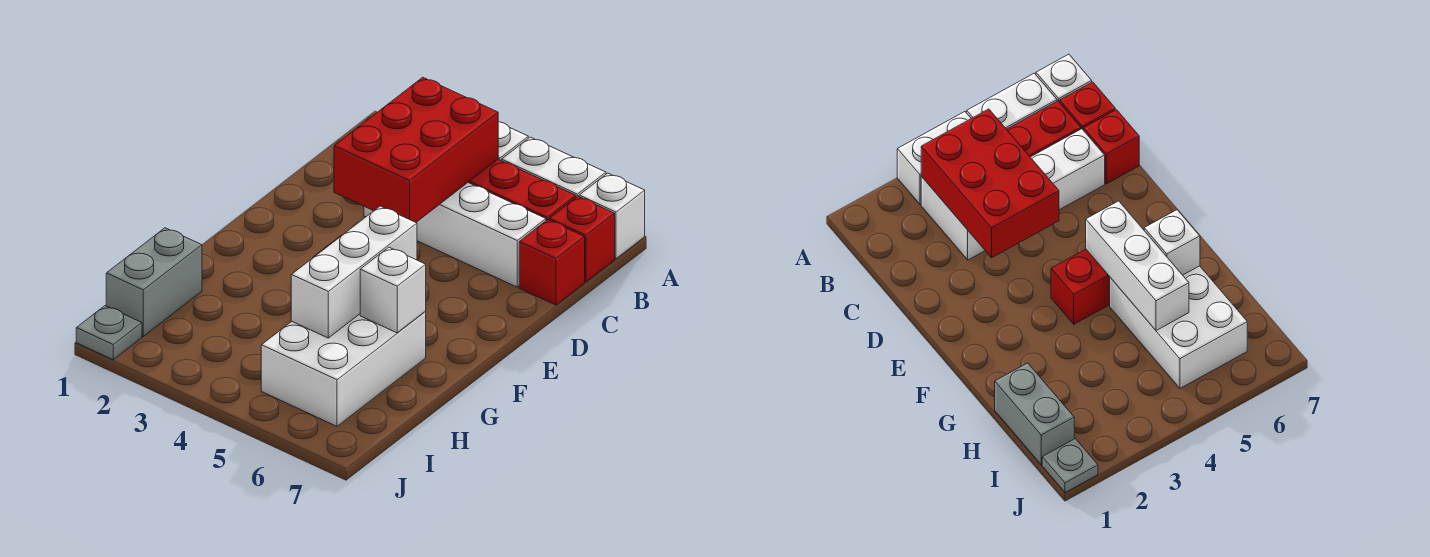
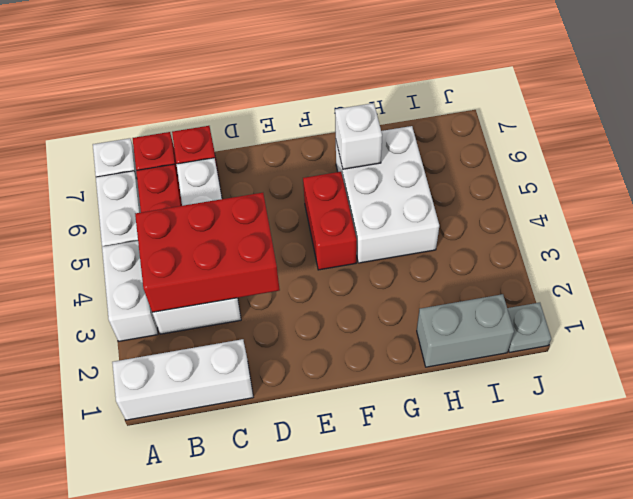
white brick F5:H5 level 2 -> white brick A1:C1 level 1
white brick G5:I6 level 1 -> white brick G4:H6 level 1

